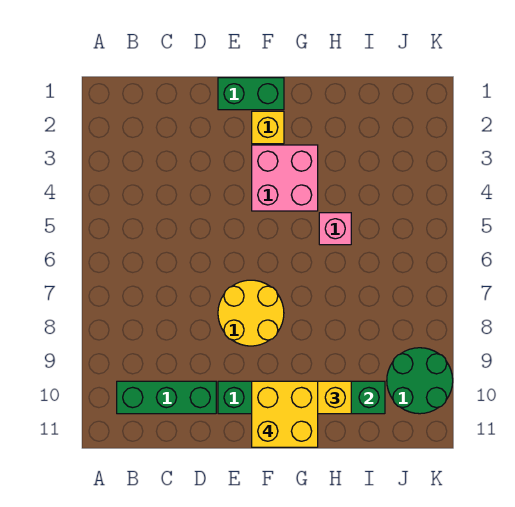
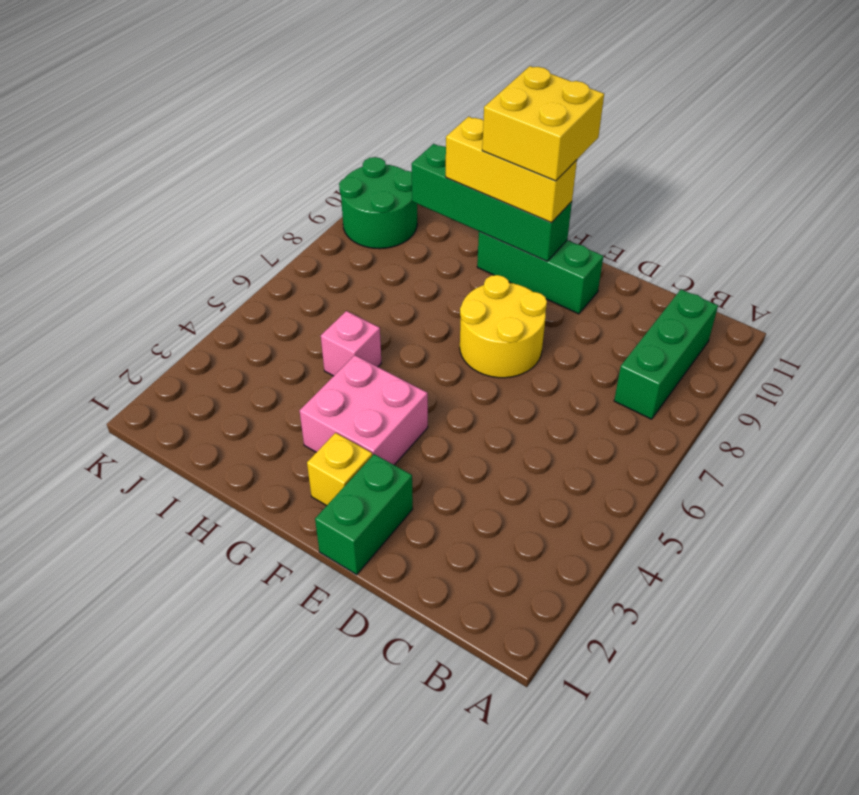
green brick B10:D10 level 1 -> green brick B8:B10 level 1
green brick E1:F1 level 1 -> green brick E1:E2 level 1

